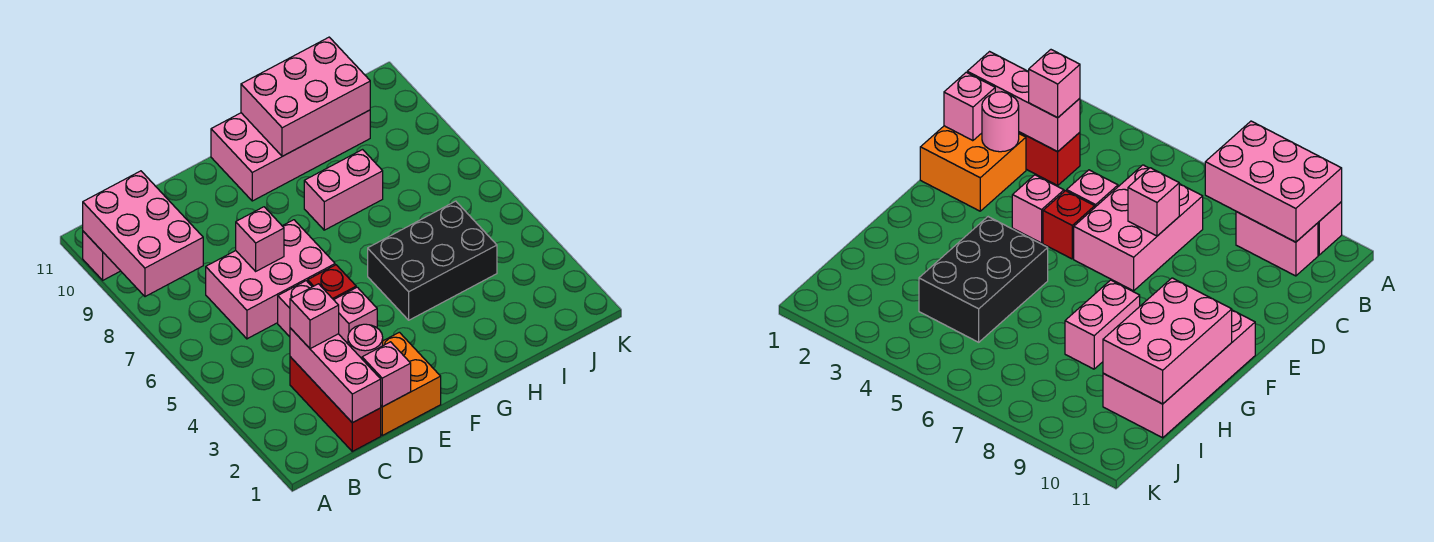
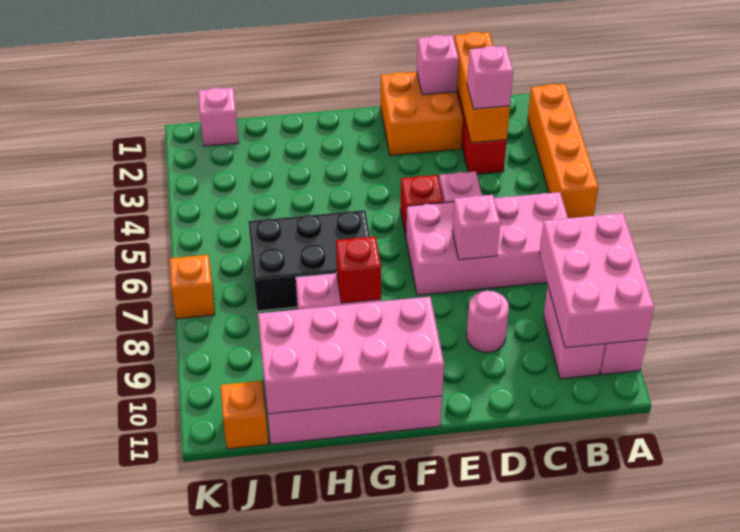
none -> orange brick A2:A5 level 1
pink brick C1:C3 level 2 -> orange brick C1:C3 level 2
pink brick C6:E7 level 1 -> pink brick B6:E7 level 1
pink round brick D2 level 2 -> pink round brick D9 level 1
pink brick E4 level 1 -> pink brick J1 level 1
black brick G4:I5 level 1 -> black brick G6:I7 level 1
none -> red brick G8 level 2
pink brick G10:I11 level 2 -> pink brick F10:I11 level 2
none -> orange brick J11 level 1
none -> orange brick K7 level 1

